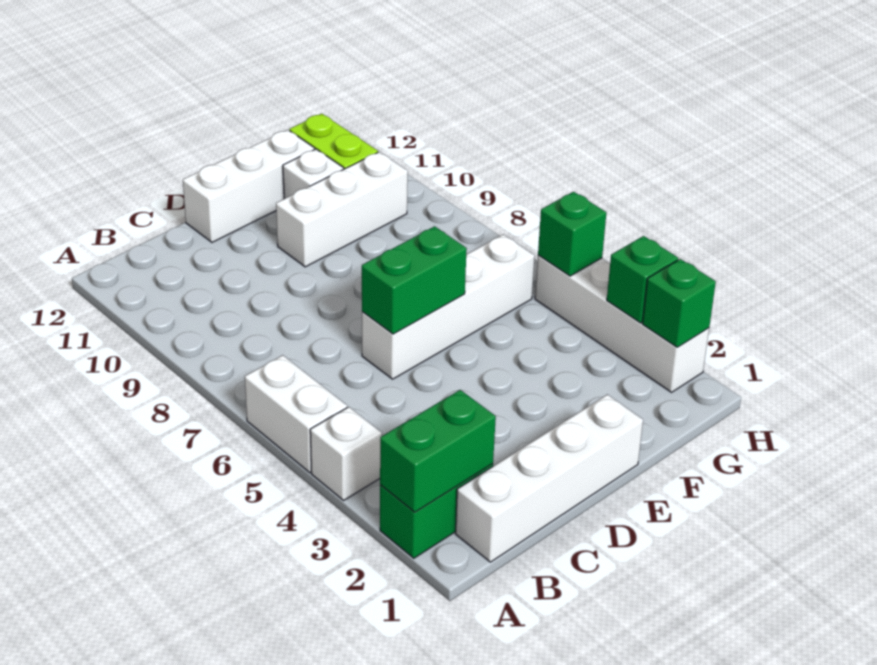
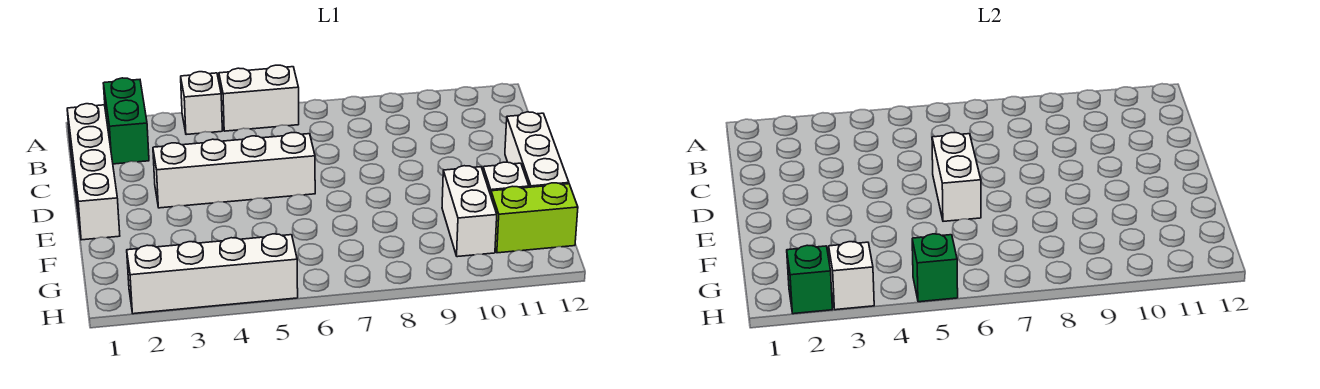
green brick A2:B2 level 2 -> none
white brick D6:G6 level 1 -> white brick D3:D6 level 1
green brick D6:E6 level 2 -> white brick D6:E6 level 2
white brick E10:G10 level 1 -> white brick F10:G10 level 1
green brick H3 level 2 -> white brick H3 level 2

